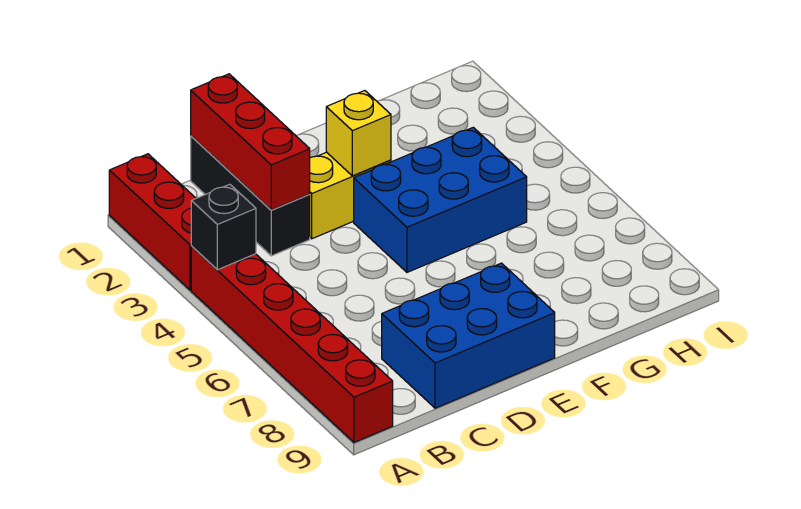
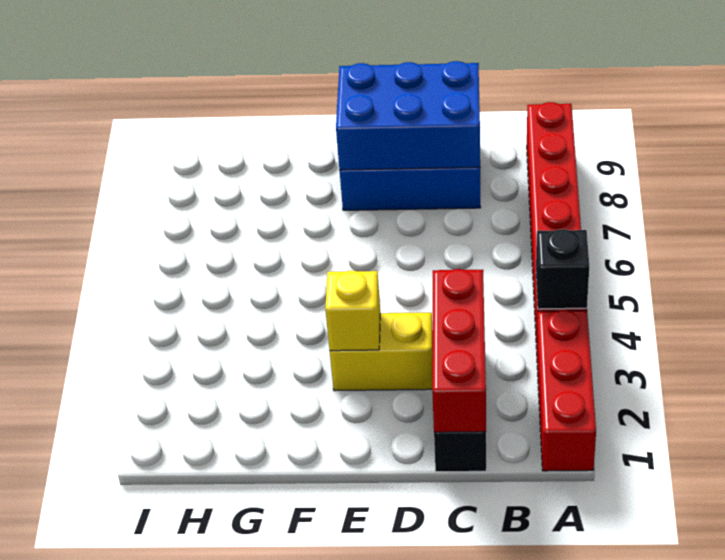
blue brick E4:G5 level 1 -> blue brick C8:E9 level 2

